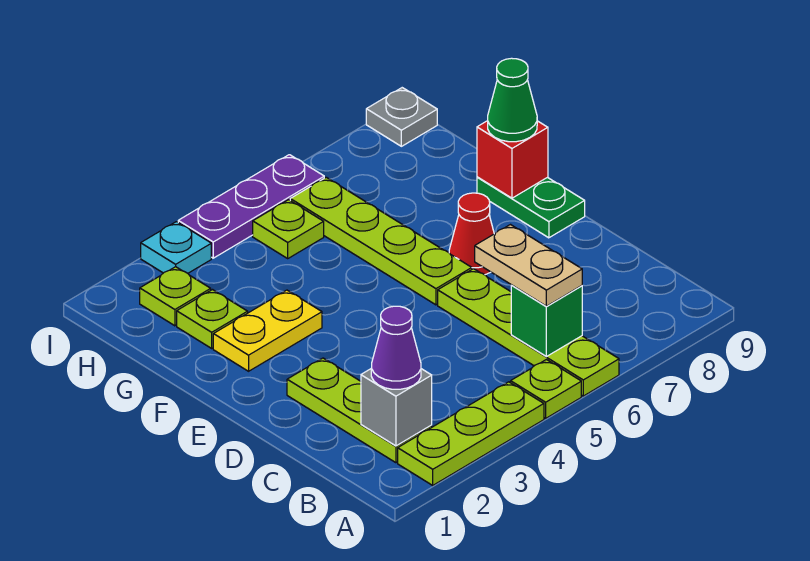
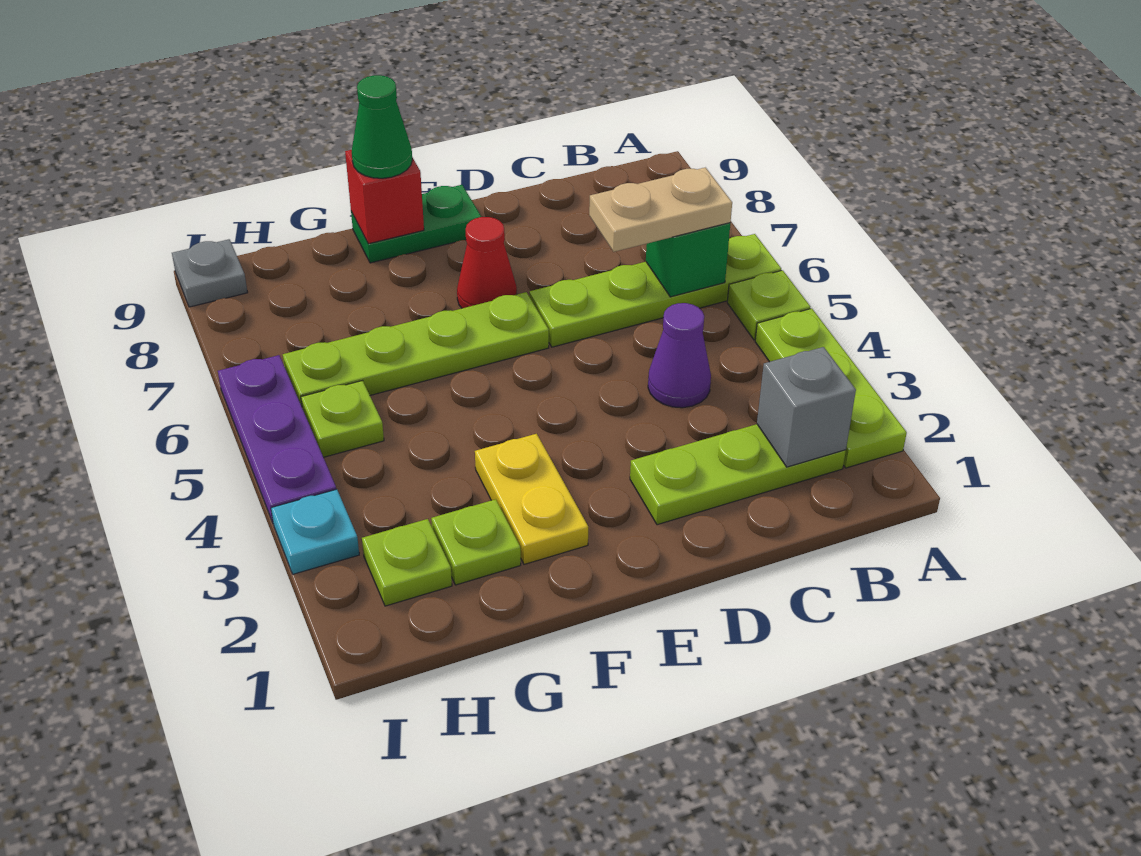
purple cone B2 level 3 -> purple cone C4 level 1

